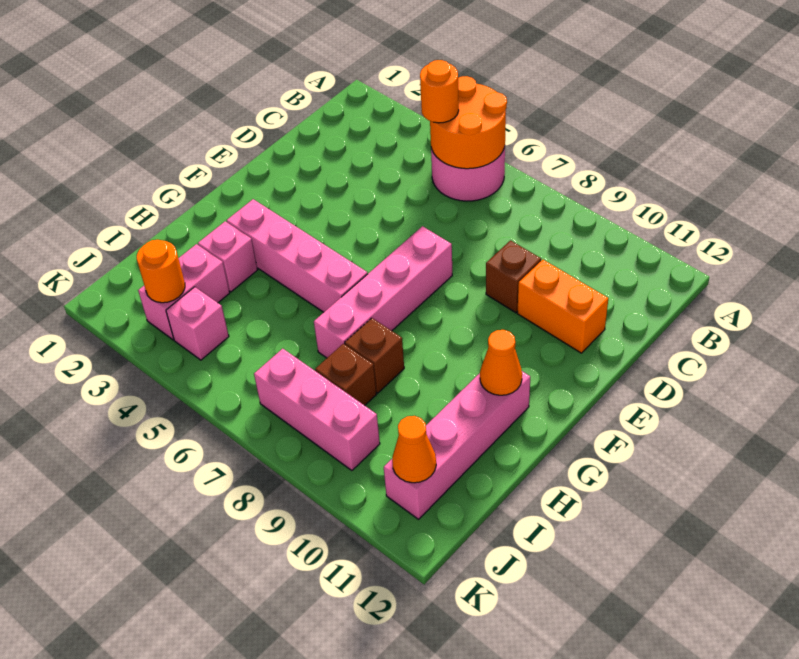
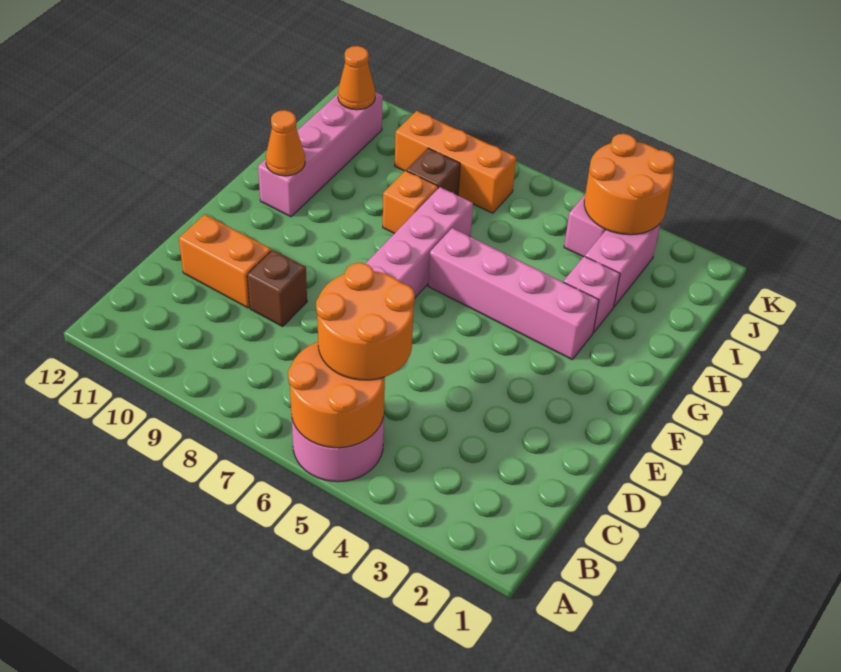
orange round brick B5 level 3 -> orange round brick B5:C6 level 3
brown brick H8 level 1 -> orange brick H8 level 1
orange round brick J3 level 2 -> orange round brick J3:K4 level 2
pink brick J7:J9 level 1 -> orange brick J7:J9 level 1

